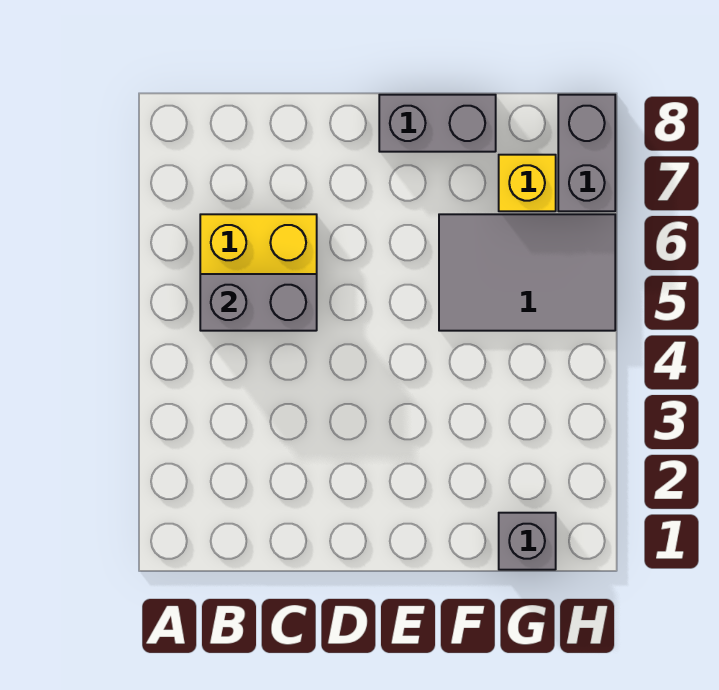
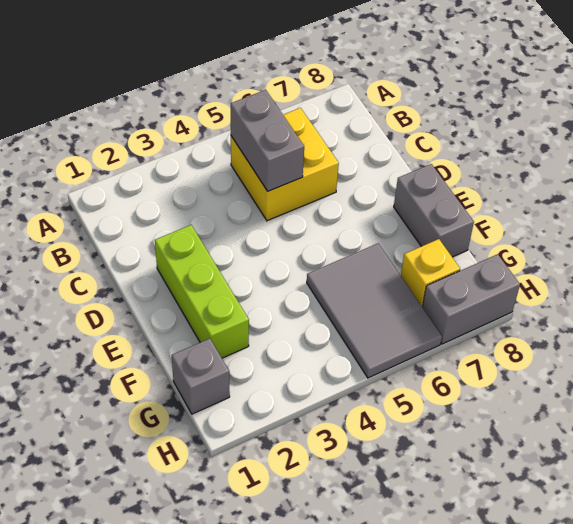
none -> lime brick D2:F2 level 1

